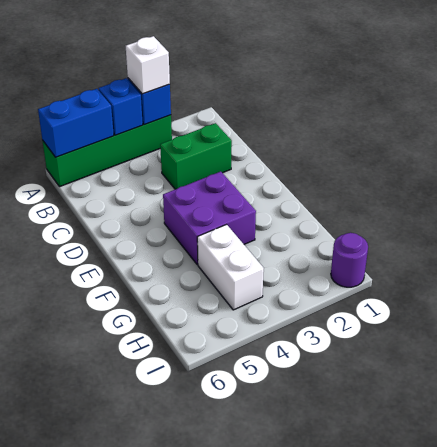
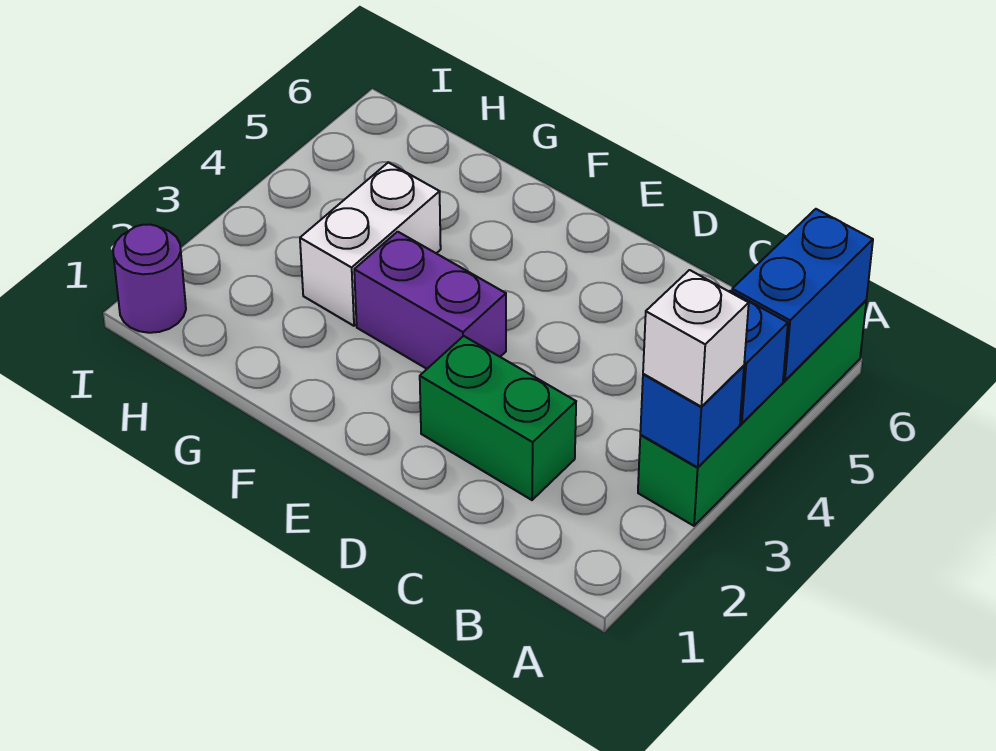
green brick C2:C3 level 1 -> green brick C2:D2 level 1
purple brick E3:F4 level 1 -> purple brick E3:F3 level 1
white brick G4:H4 level 1 -> white brick G3:G4 level 1

